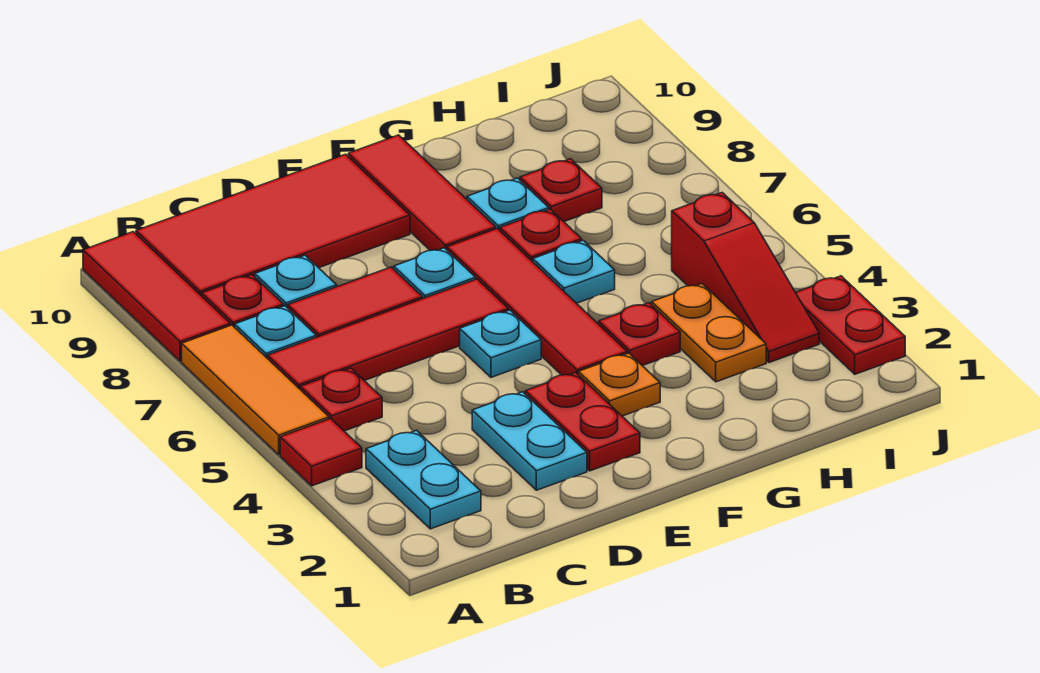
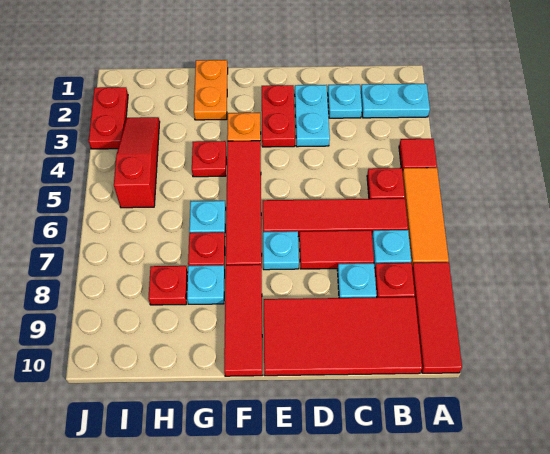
cyan plate B2:B3 level 1 -> cyan plate A2:B2 level 1
cyan plate E5 level 1 -> cyan plate C2 level 1
orange plate H3:H4 level 1 -> orange plate G1:G2 level 1

